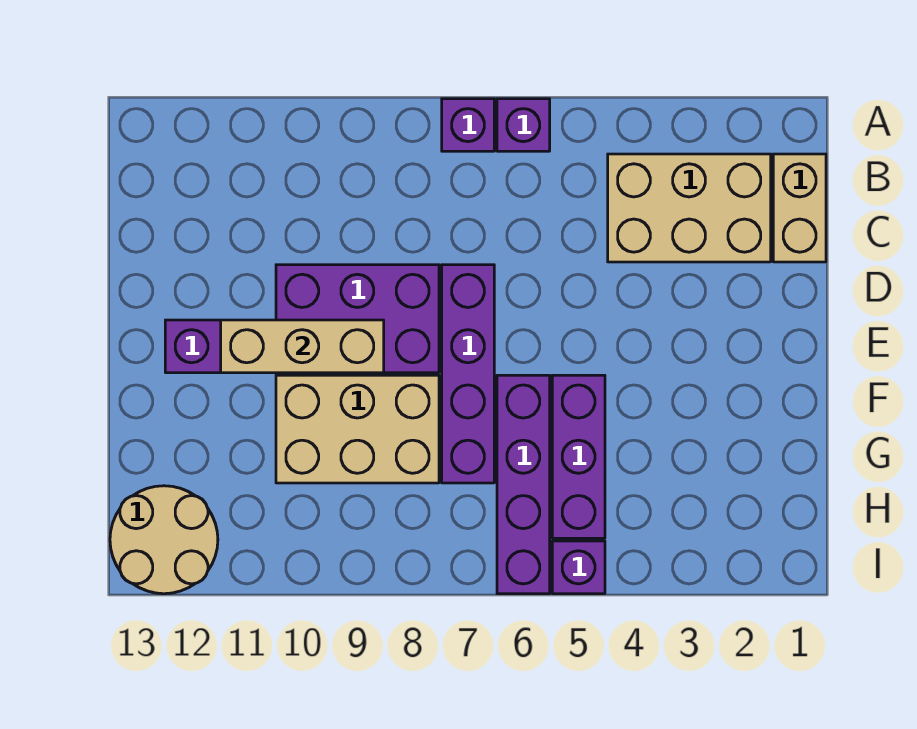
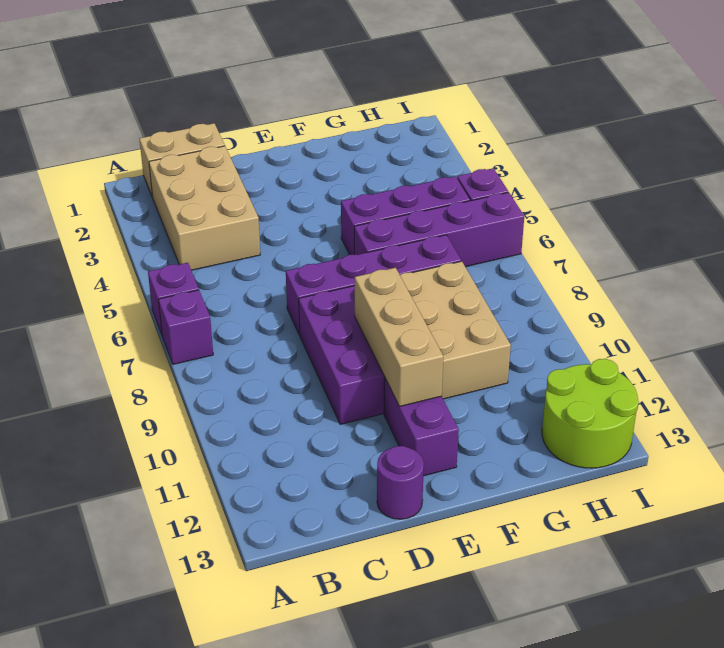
none -> purple round brick D13 level 1
tan round brick H12:I13 level 1 -> lime round brick H12:I13 level 1

